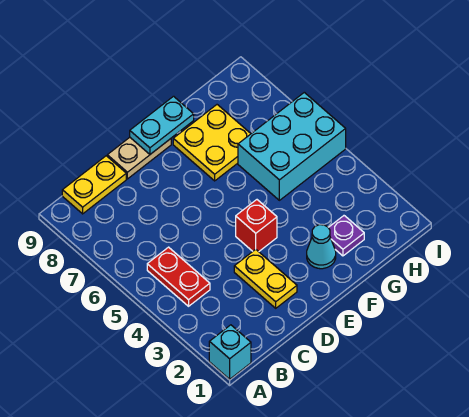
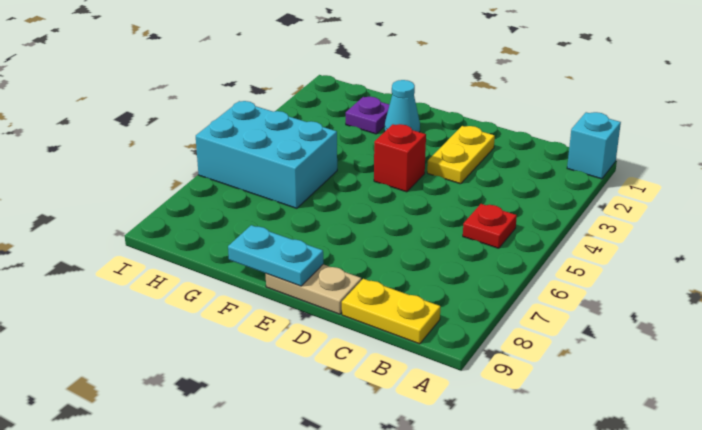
red plate B4:B5 level 1 -> red plate B5 level 1
yellow plate F7:G8 level 1 -> none

